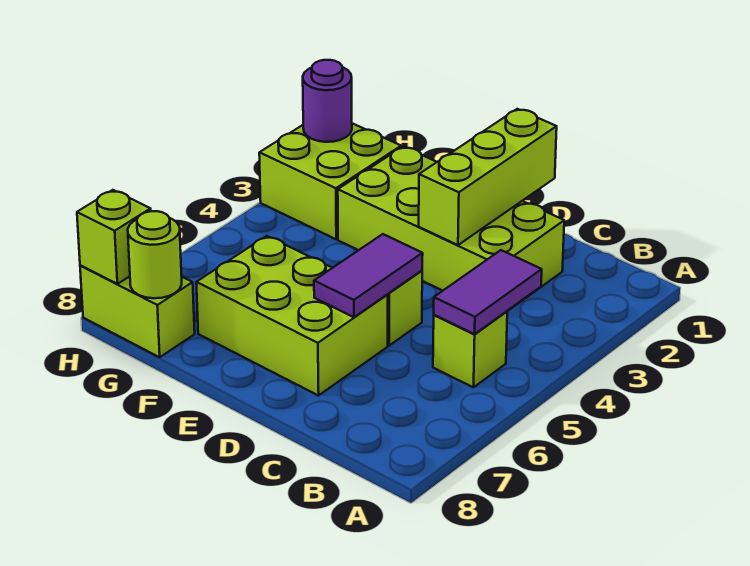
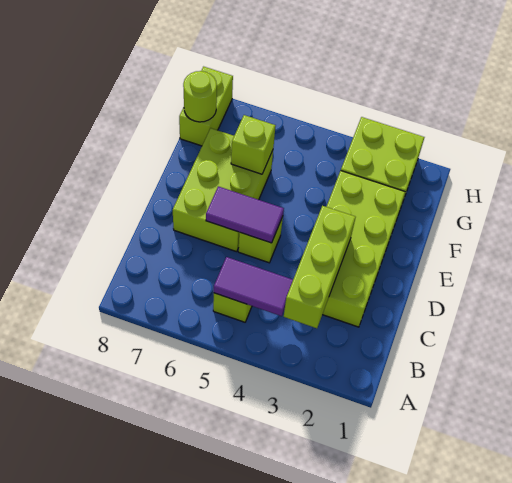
lime brick D1:D3 level 2 -> lime brick B3:D3 level 2
purple round brick H2 level 2 -> none
lime brick H8 level 2 -> lime brick F6 level 2

